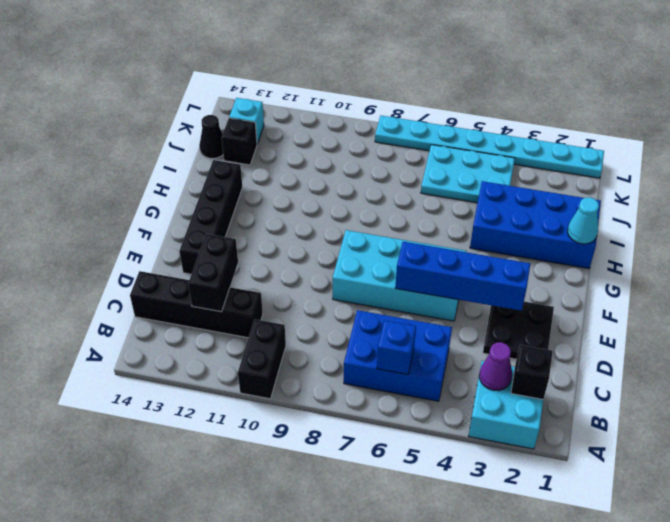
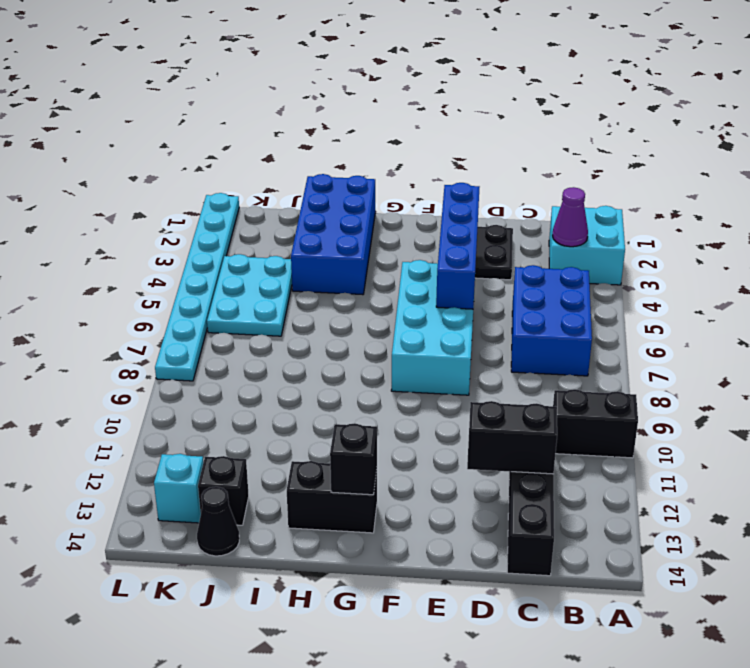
black brick B2 level 2 -> black brick G13 level 2
blue brick B6 level 2 -> none
black brick E13:H13 level 1 -> black brick G13:H13 level 1
cyan cone H1 level 2 -> none

